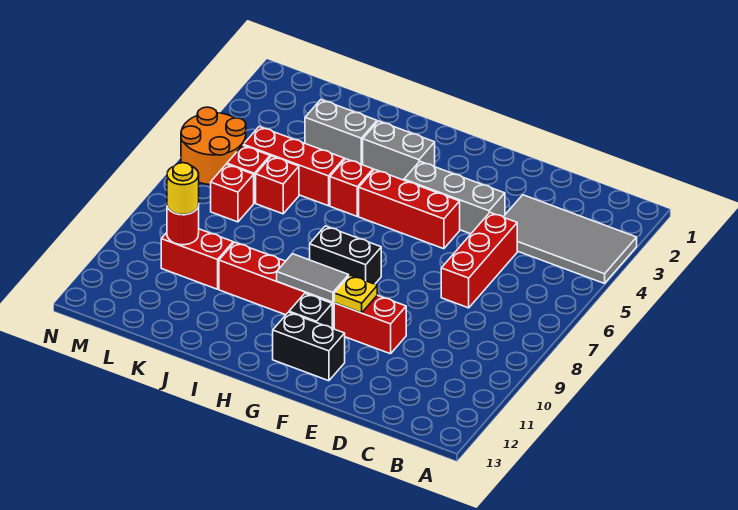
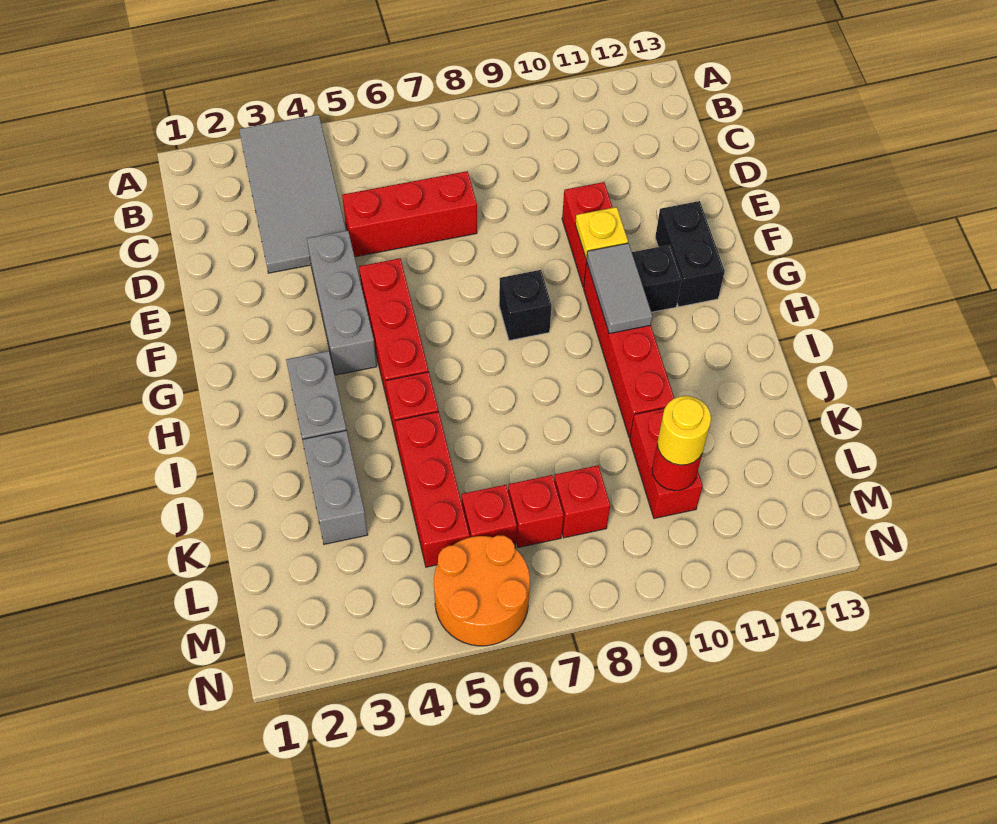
black brick G8:H8 level 1 -> black brick G8 level 1
red brick K6 level 1 -> red brick L8 level 1

